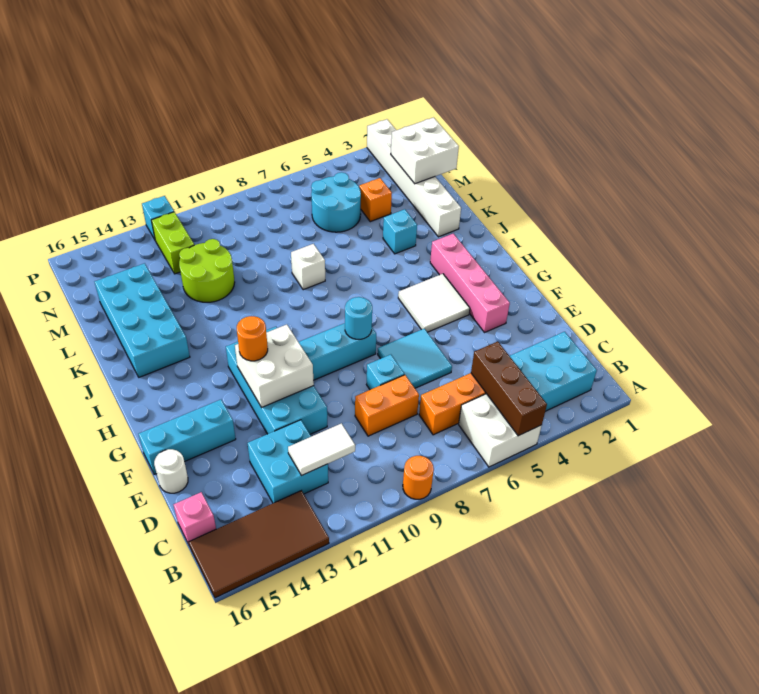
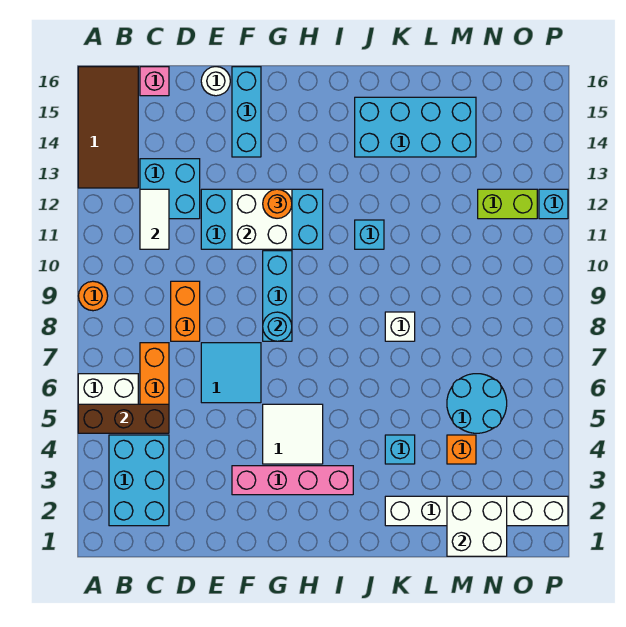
cyan brick E8 level 1 -> cyan brick J11 level 1
lime round brick L11:M12 level 1 -> none

